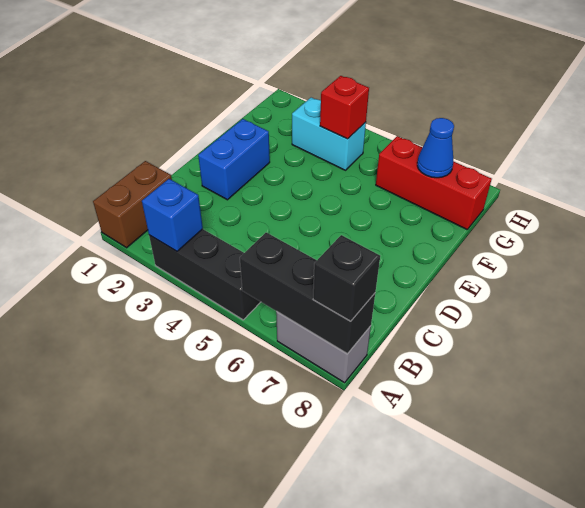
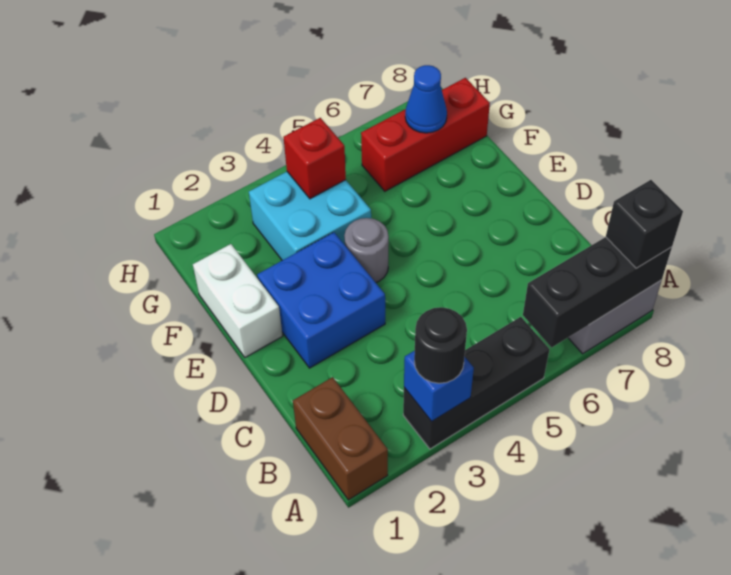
none -> black round brick A3 level 3
blue brick D2:E2 level 1 -> blue brick D2:E3 level 1
none -> white brick E1:F1 level 1
none -> grey round brick E4 level 1
cyan brick G3:G4 level 1 -> cyan brick F3:G4 level 1

